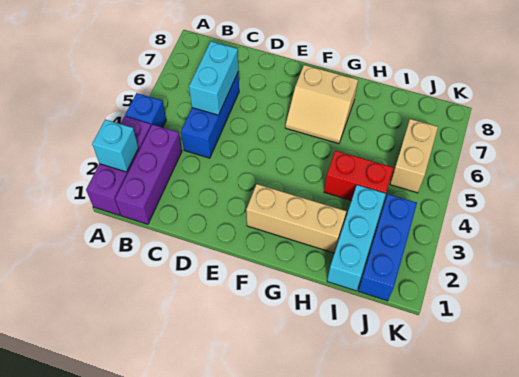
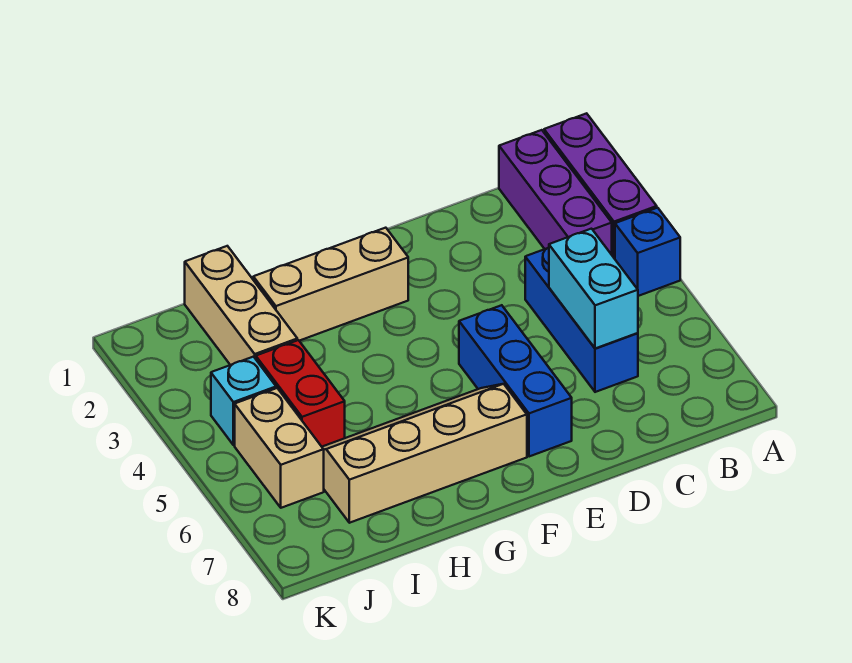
cyan brick A2 level 2 -> cyan brick J4 level 1
tan slope F6:G7 level 1 top 7 -> tan slope F6:I7 level 1 top 7
red brick H4:I4 level 1 -> red brick I4:I5 level 1
cyan brick I1:I3 level 1 -> tan brick I1:I3 level 1
blue brick J1:J3 level 1 -> blue brick E5:E7 level 1

